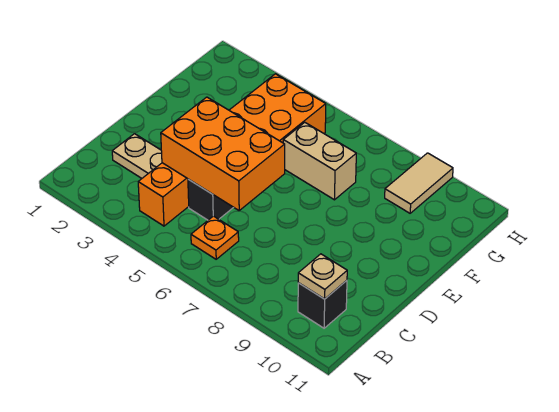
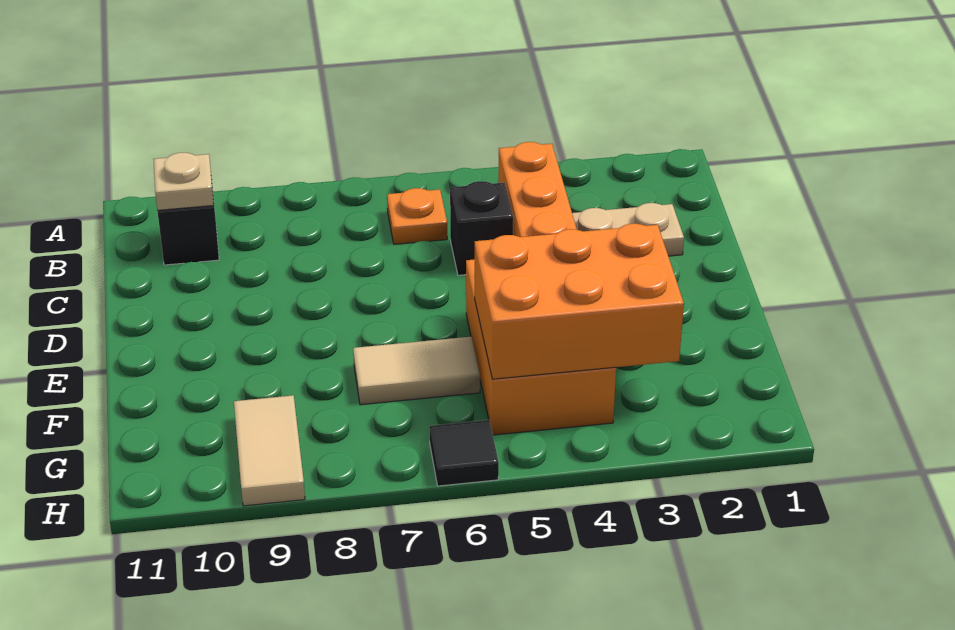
orange brick C4:D6 level 2 -> orange brick F3:G5 level 2
tan brick F6:F7 level 1 -> tan tile F6:F7 level 1
none -> black tile H6 level 1

